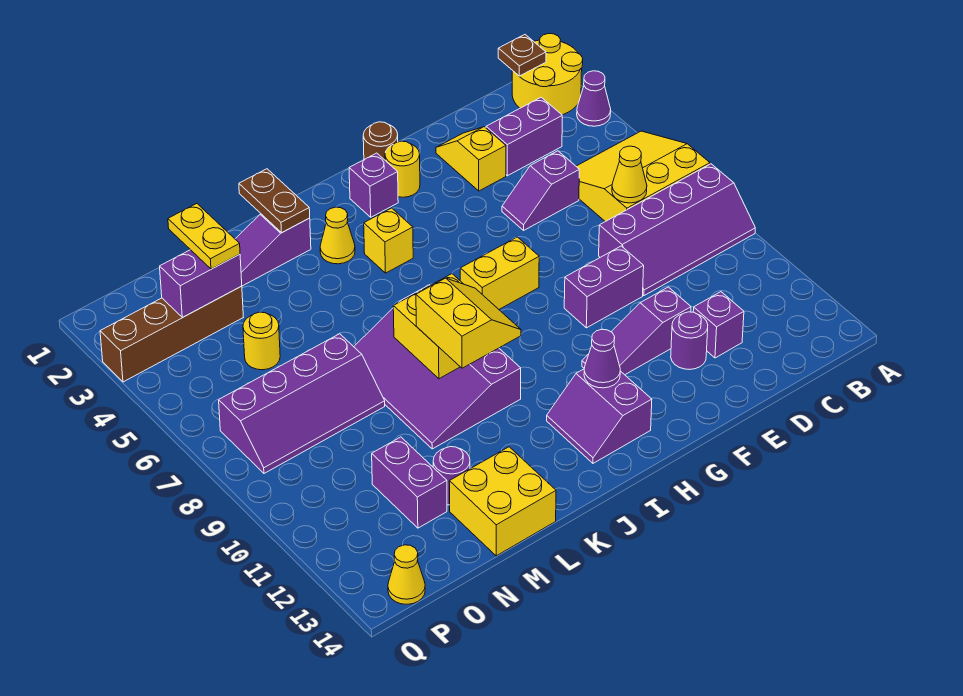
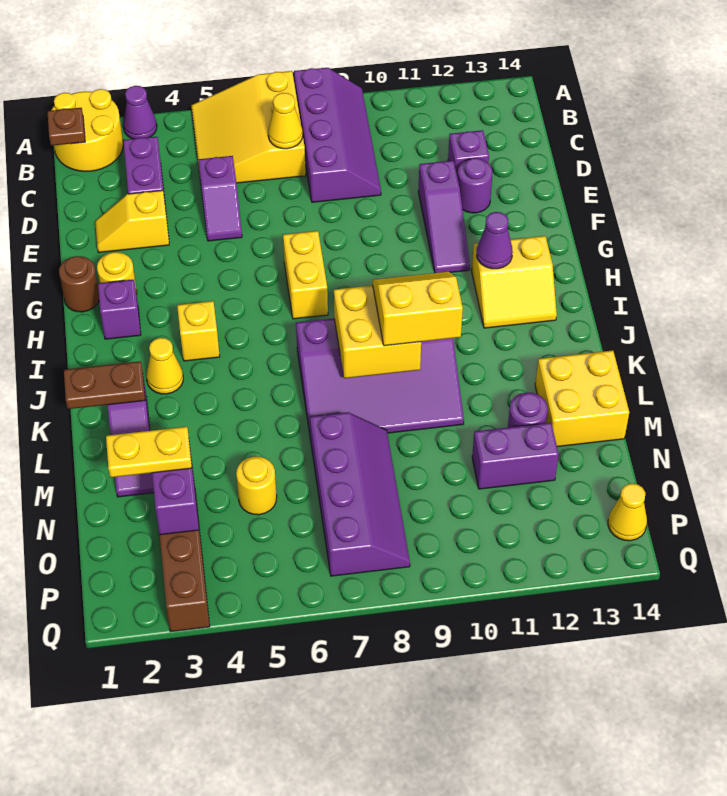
purple brick E9:F9 level 1 -> none
purple slope H12:I13 level 1 top H -> yellow slope H12:I13 level 1 top H

